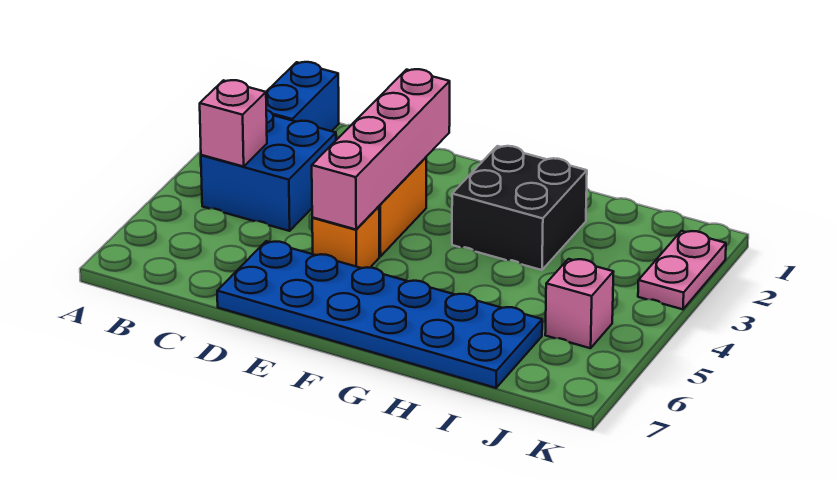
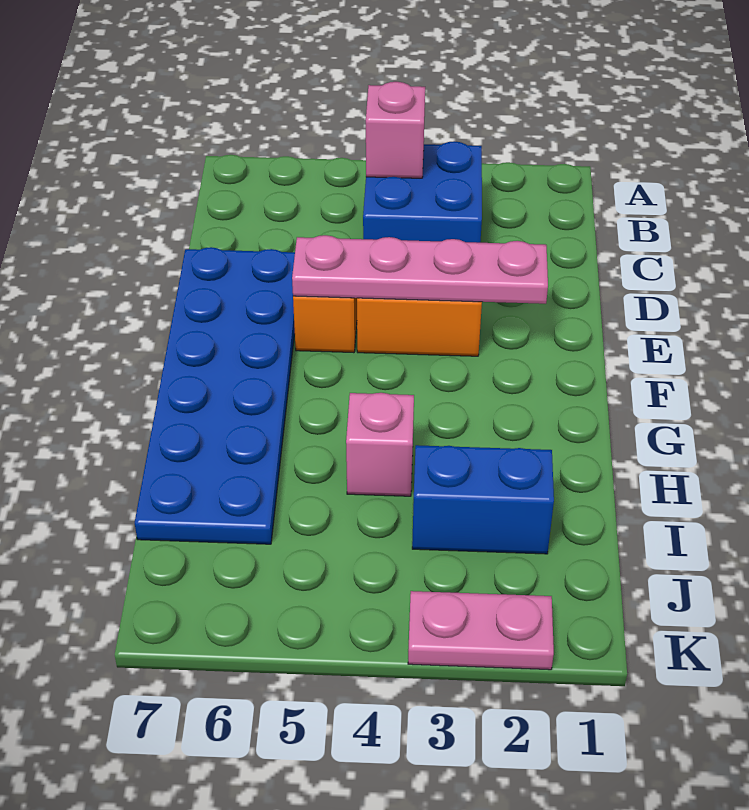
blue brick B1:B2 level 1 -> blue brick I2:I3 level 1
pink brick E2:E5 level 2 -> pink plate E2:E5 level 2
black brick G2:H3 level 1 -> none
pink brick J5 level 1 -> pink brick H4 level 1

